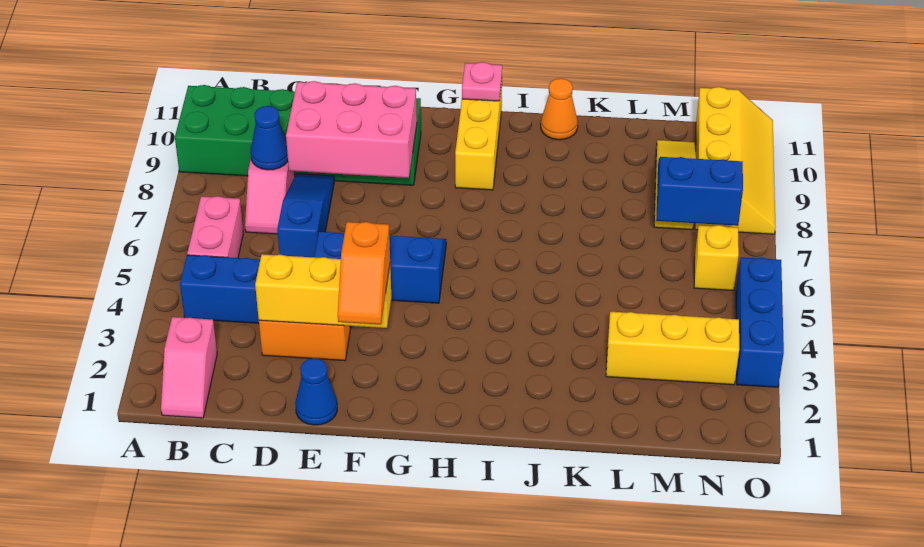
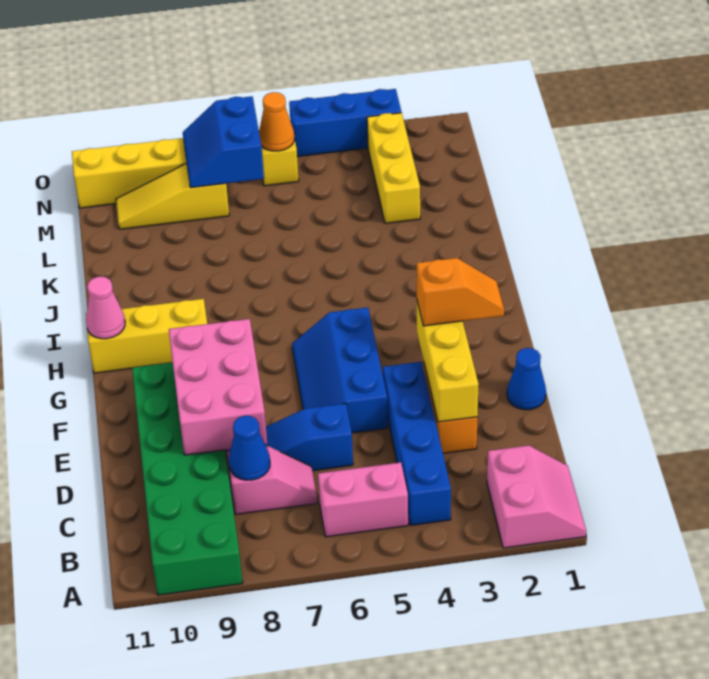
pink slope B1:B2 level 1 top 2 -> pink slope A1:B2 level 1 top 2
pink plate H11 level 2 -> pink cone H11 level 2
orange cone J11 level 1 -> orange cone N6 level 2

